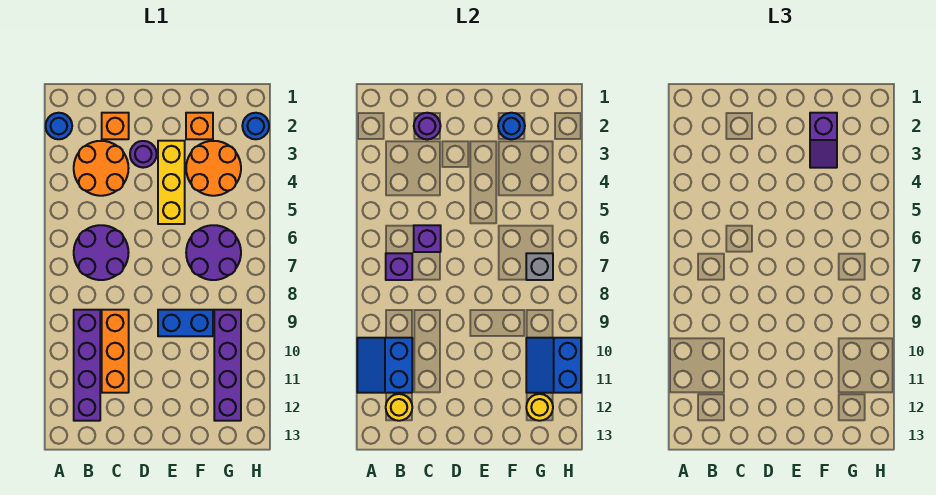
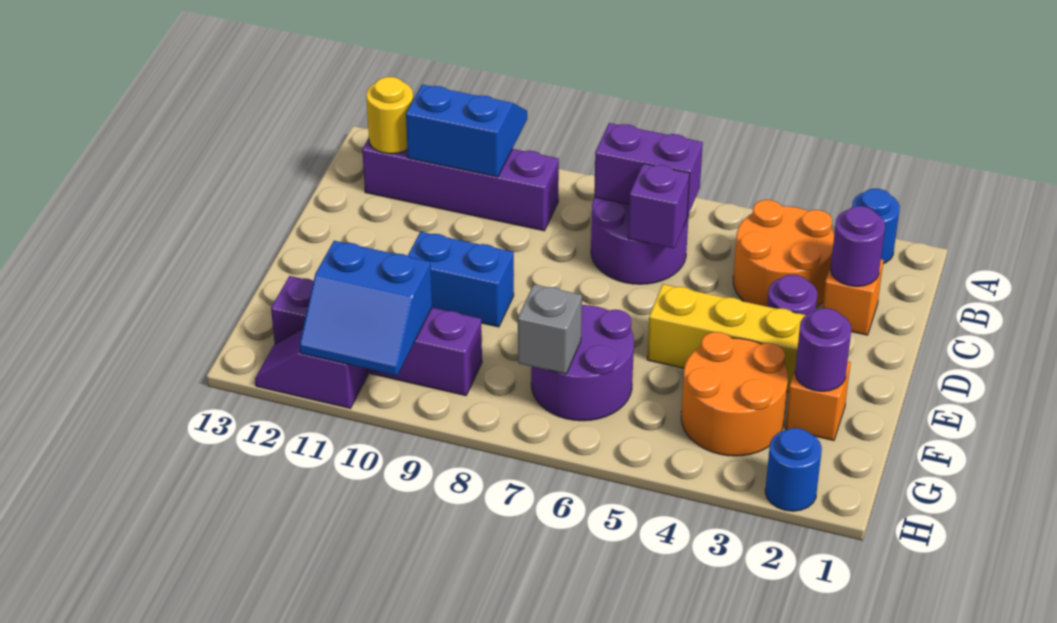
purple brick B7 level 2 -> purple brick B6:B7 level 2
orange brick C9:C11 level 1 -> none
blue brick E9:F9 level 1 -> blue brick E9:E10 level 1
blue round brick F2 level 2 -> purple round brick F2 level 2
purple slope F2:F3 level 3 top 2 -> purple slope H11:H12 level 1 top 11
blue slope G10:H11 level 2 top H -> blue slope G10:H11 level 2 top G
yellow round brick G12 level 2 -> none

